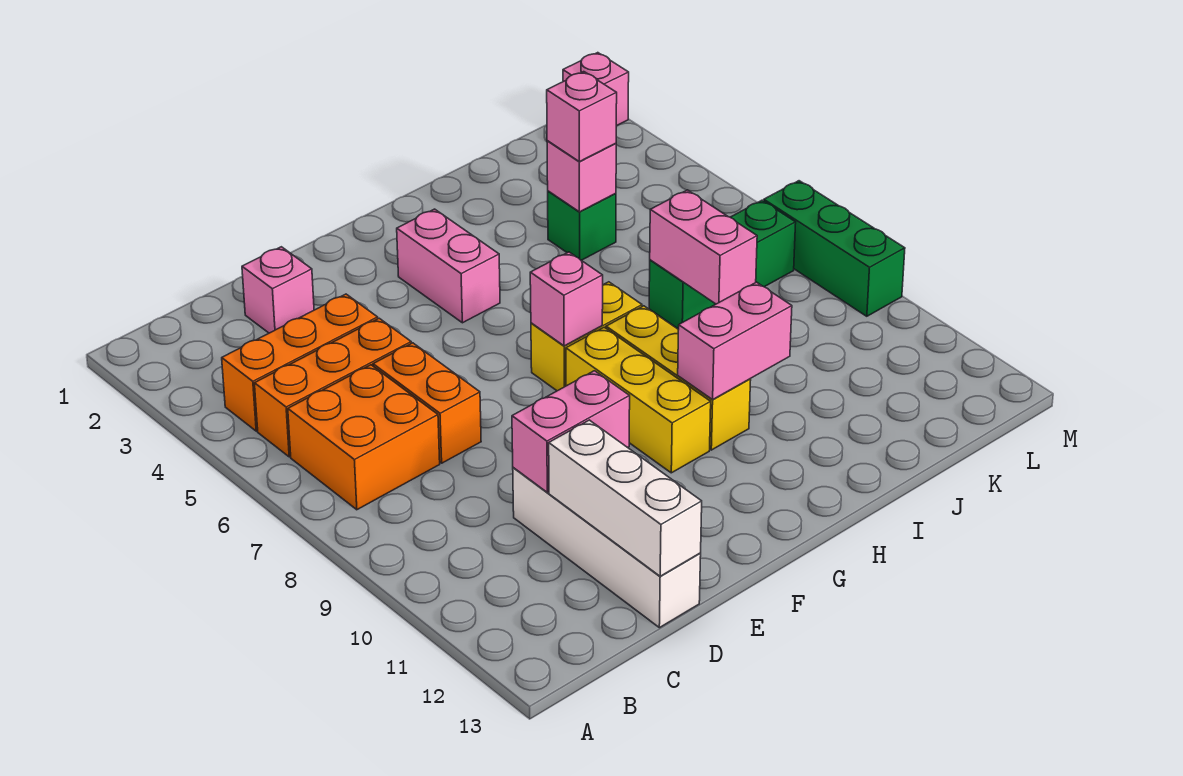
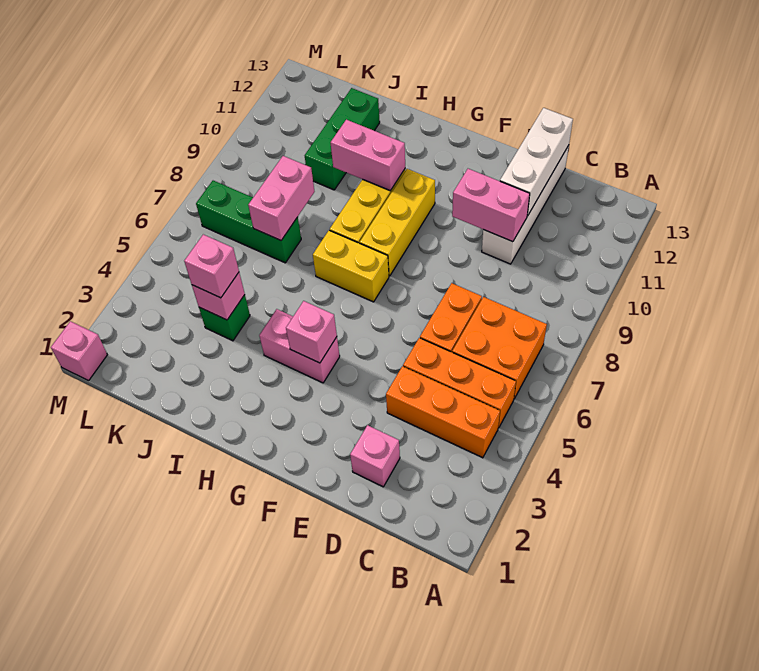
pink brick G3:G4 level 1 -> pink brick G4:H4 level 1
pink brick G7 level 2 -> pink brick G4 level 2
green brick M7:M9 level 1 -> green brick J10:J12 level 1

